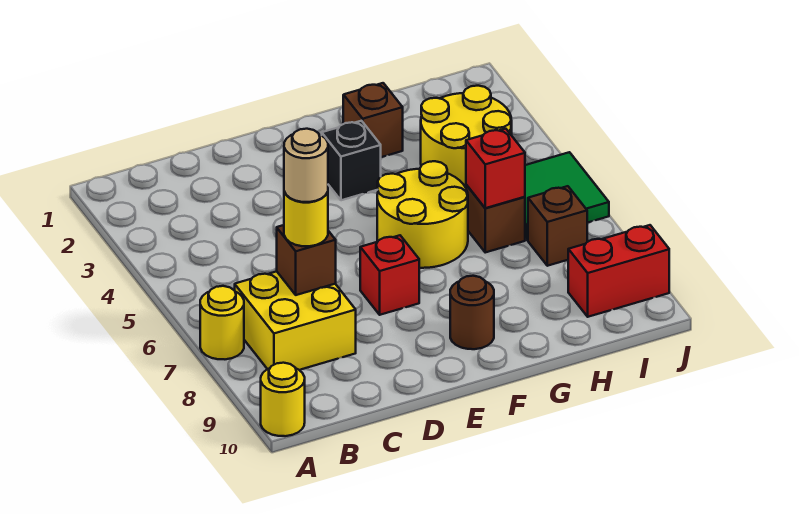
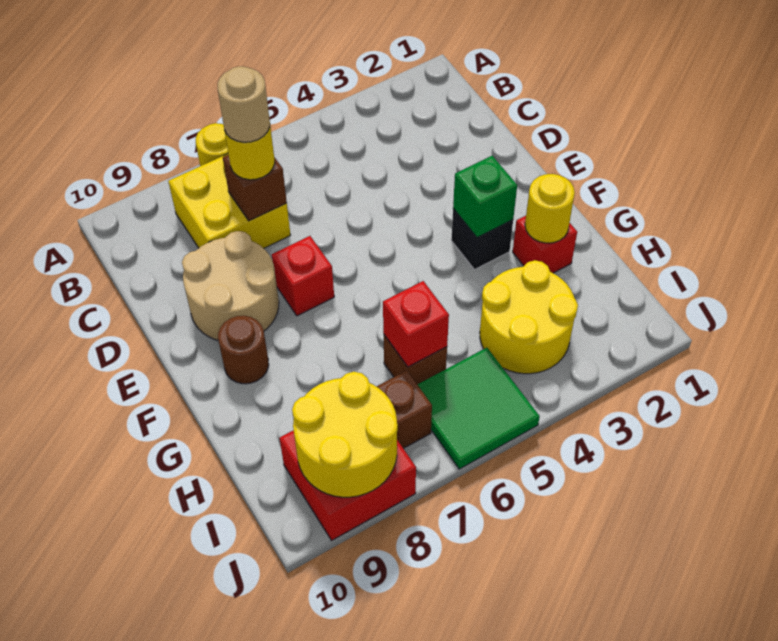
yellow round brick A10 level 1 -> yellow round brick G2 level 2
none -> tan round brick D8:E9 level 1
none -> green brick F3 level 2
yellow round brick F5:G6 level 1 -> yellow round brick I8:J9 level 2
brown brick G2 level 1 -> red brick G2 level 1
red brick I9:J9 level 1 -> red brick I8:J9 level 1

